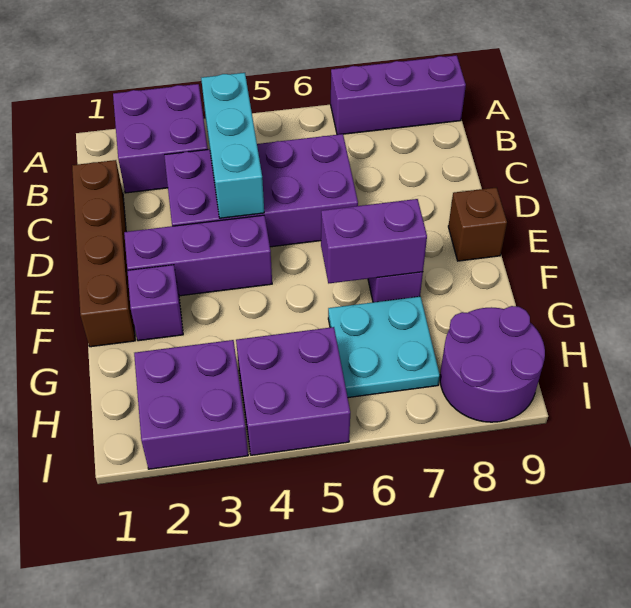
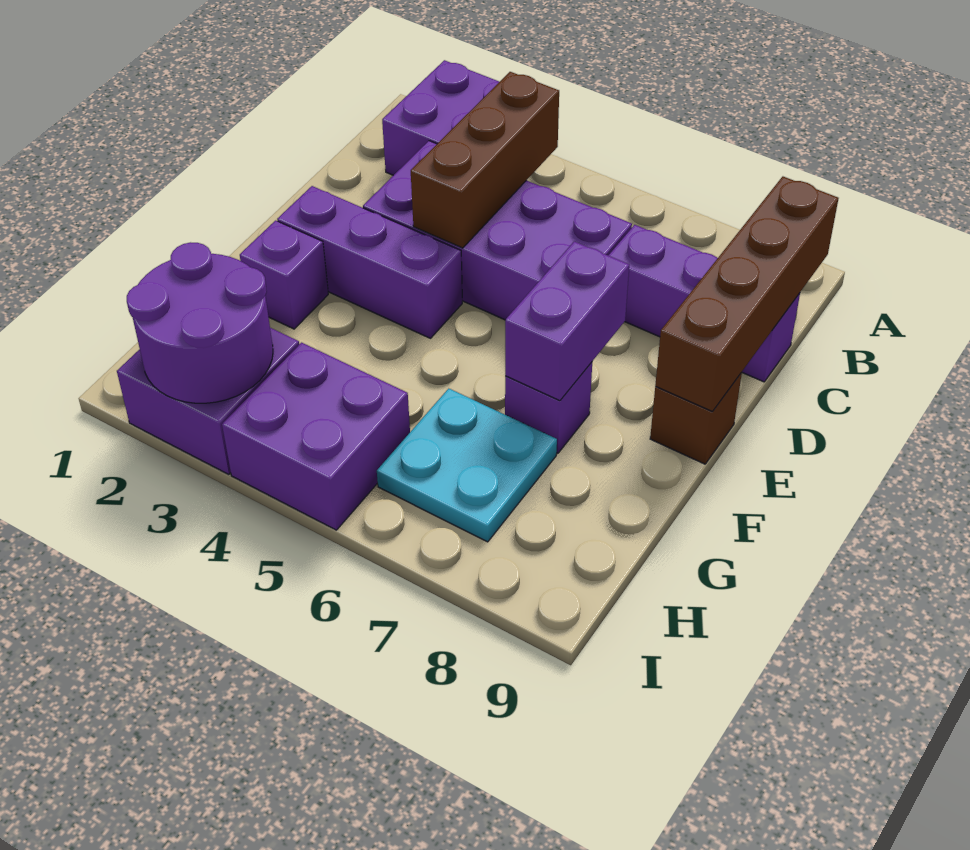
purple brick A7:A9 level 1 -> purple brick C7:C9 level 1
cyan brick B4:D4 level 2 -> brown brick B4:D4 level 2
brown brick C1:F1 level 1 -> brown brick B9:E9 level 2
purple brick F6:F7 level 2 -> purple brick E7:F7 level 2
purple round brick H8:I9 level 1 -> purple round brick H2:I3 level 2

